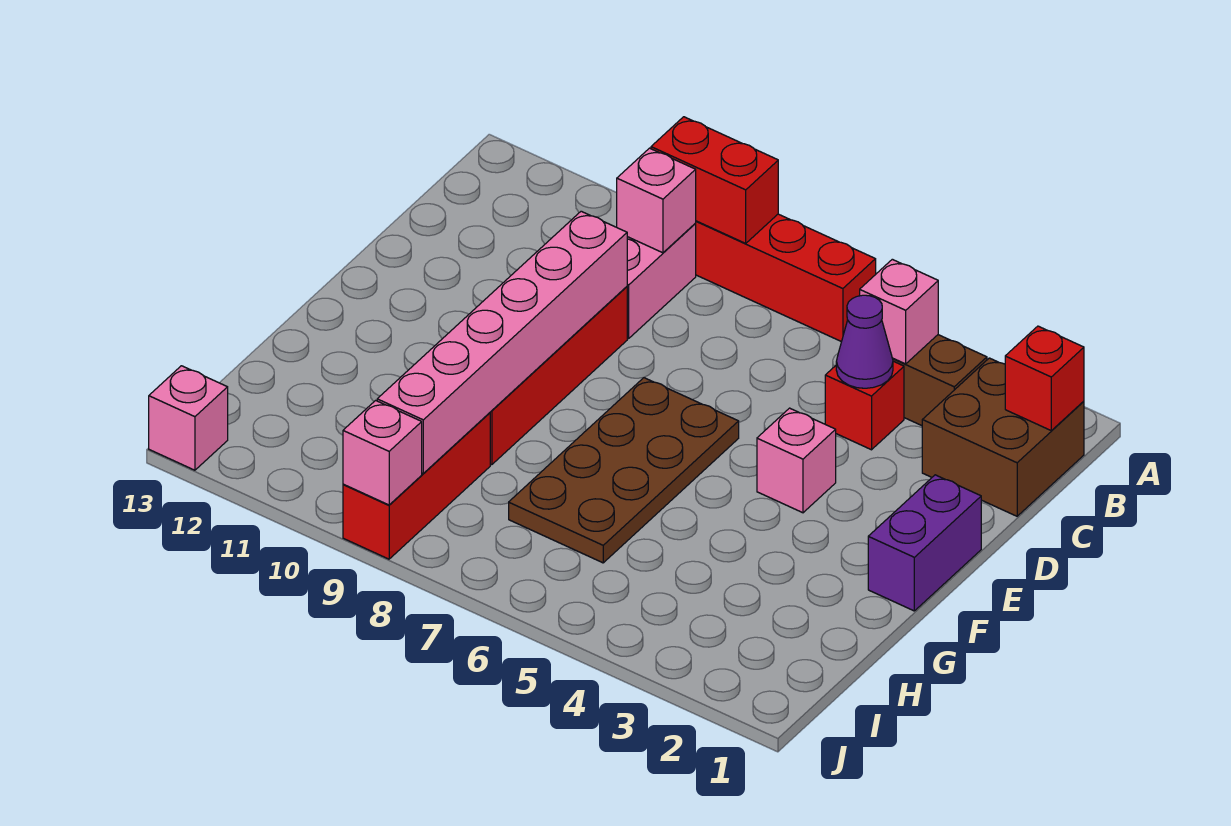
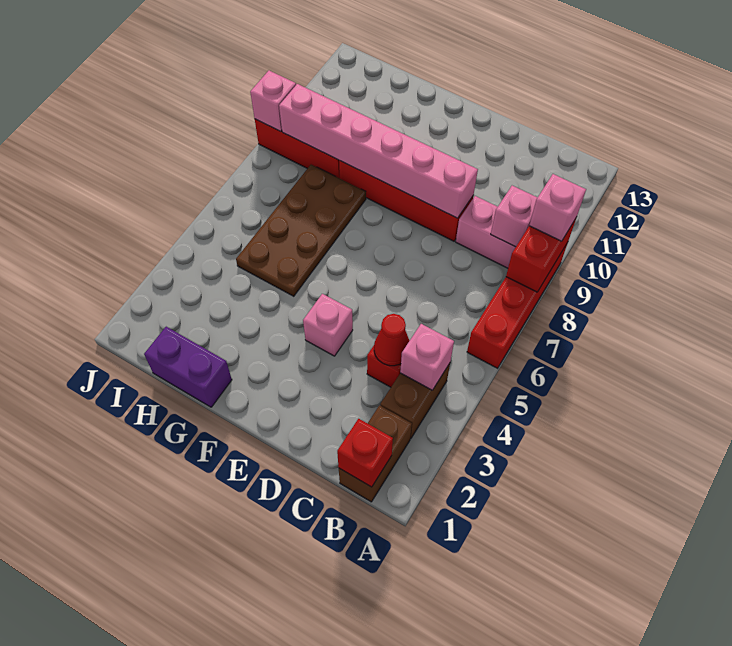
brown brick B1:C2 level 1 -> brown brick B1:B2 level 1
purple cone C4 level 2 -> red cone C4 level 2
purple brick E1:F1 level 1 -> purple brick G1:H1 level 1
brown plate E6:H7 level 1 -> brown plate G5:H8 level 1
pink brick J13 level 1 -> pink brick A9 level 3

